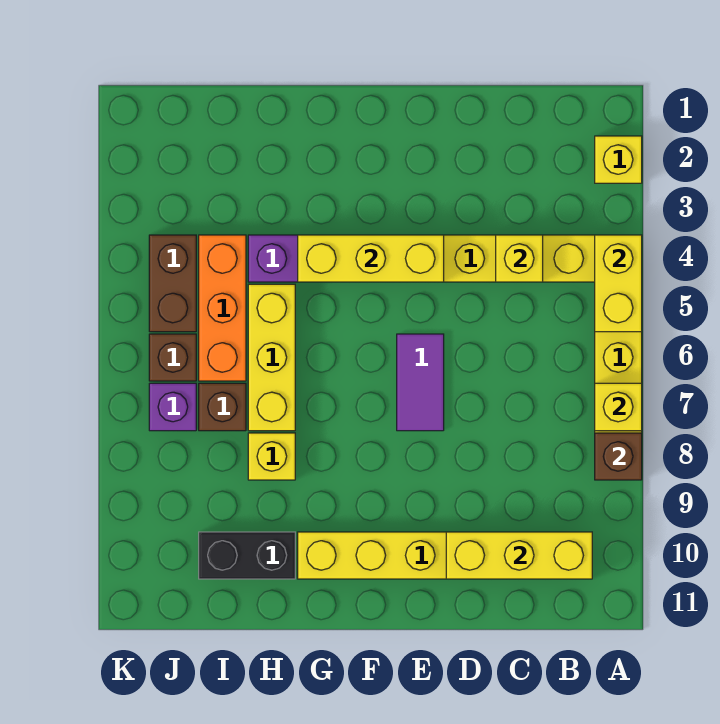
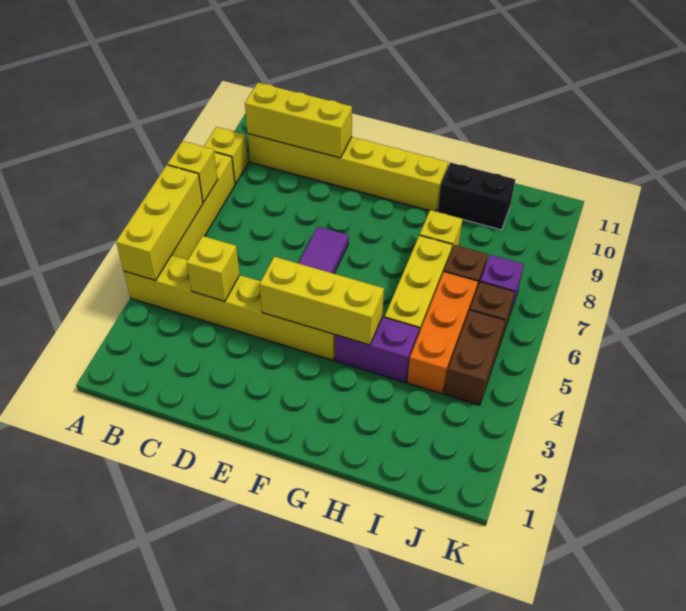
yellow brick A2 level 1 -> yellow brick A9 level 1
yellow brick A4:A5 level 2 -> yellow brick A4:A6 level 2
brown brick A8 level 2 -> none

